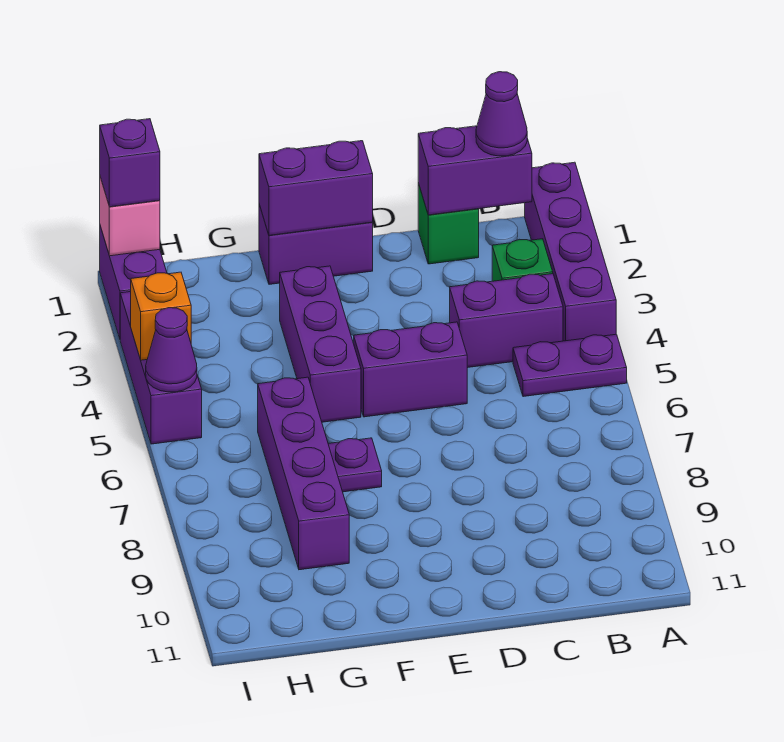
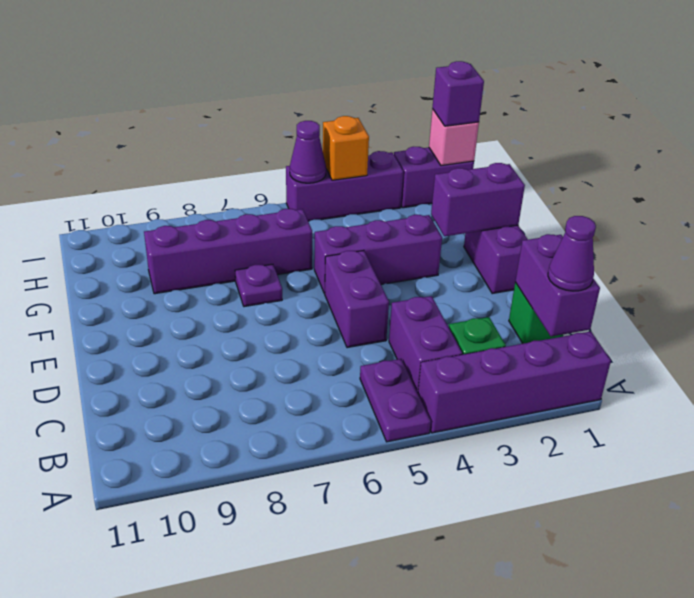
purple brick E1:F1 level 2 -> purple brick F1:F2 level 2

